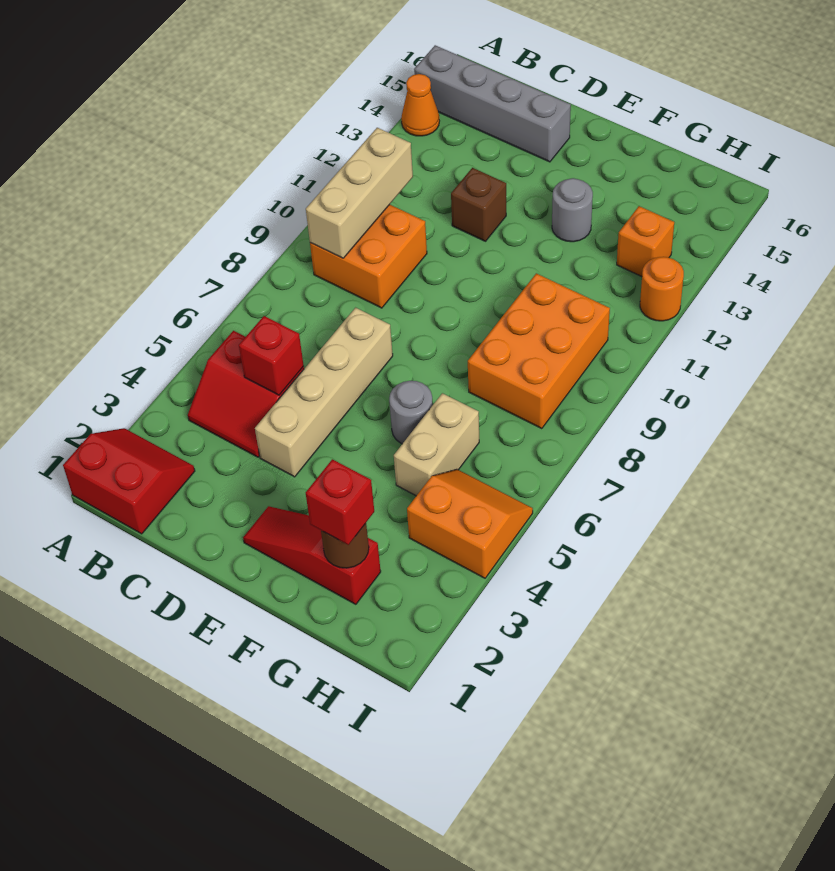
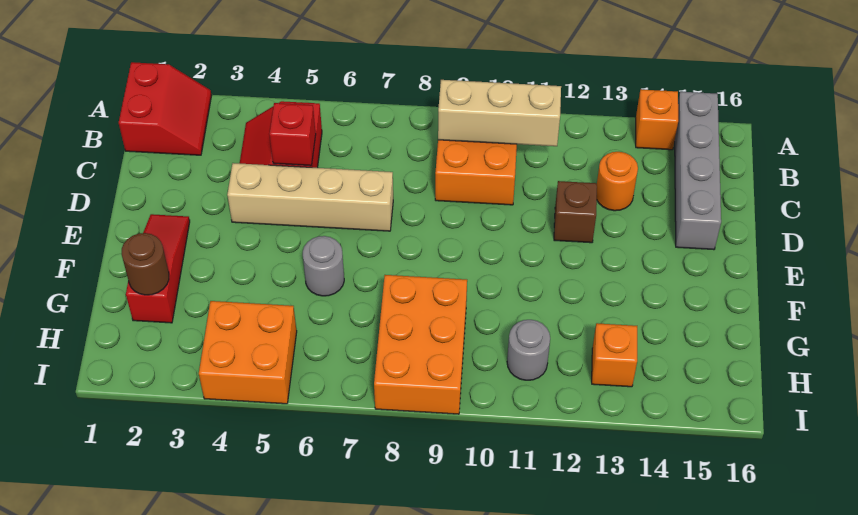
orange cone A14 level 1 -> orange brick A14 level 1
grey round brick F13 level 1 -> grey round brick H11 level 1
red brick G2 level 3 -> none
tan brick G5:G6 level 1 -> none
orange brick G8:H10 level 1 -> orange brick G8:I9 level 1
orange slope H4:I5 level 1 top 4 -> orange brick H4:I5 level 1
orange round brick I12 level 1 -> orange round brick C13 level 1

